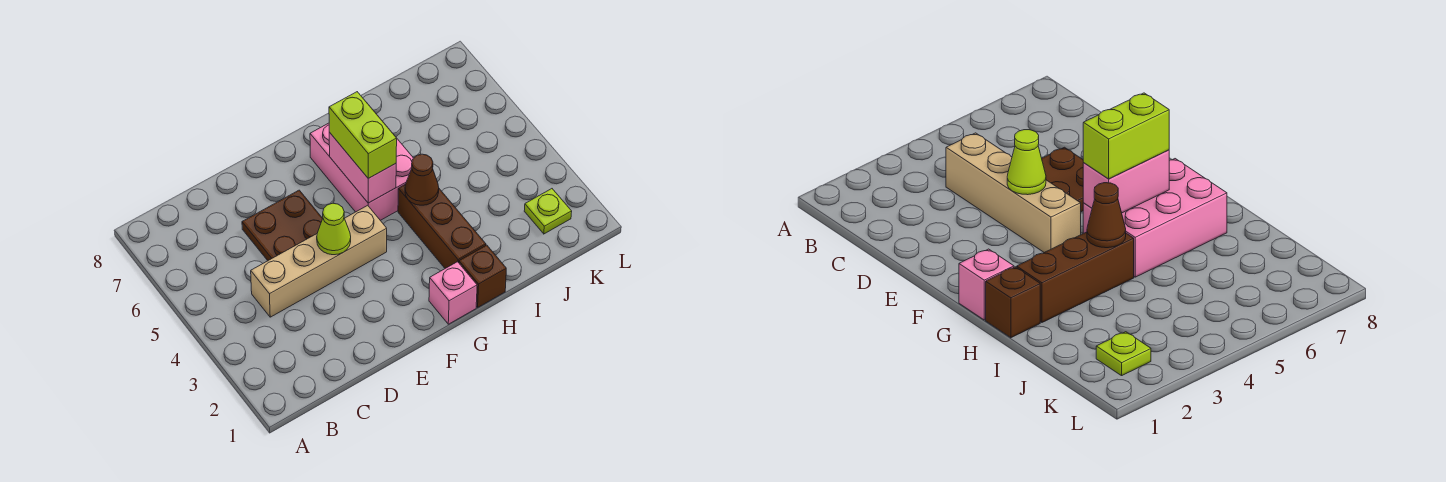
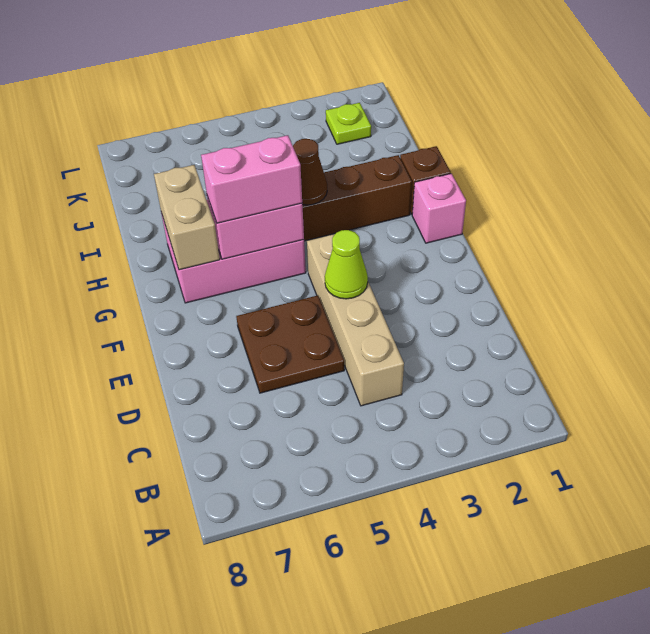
lime brick G5:G6 level 3 -> pink brick G5:G6 level 3
none -> tan brick G7:H7 level 2

